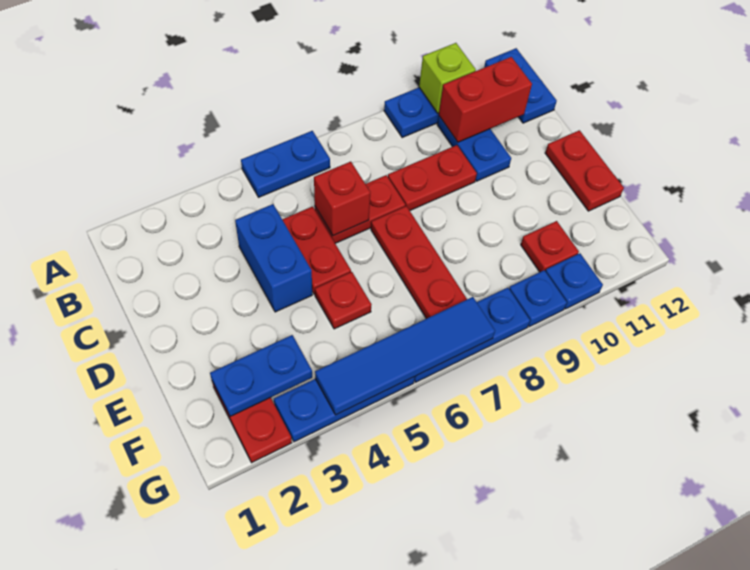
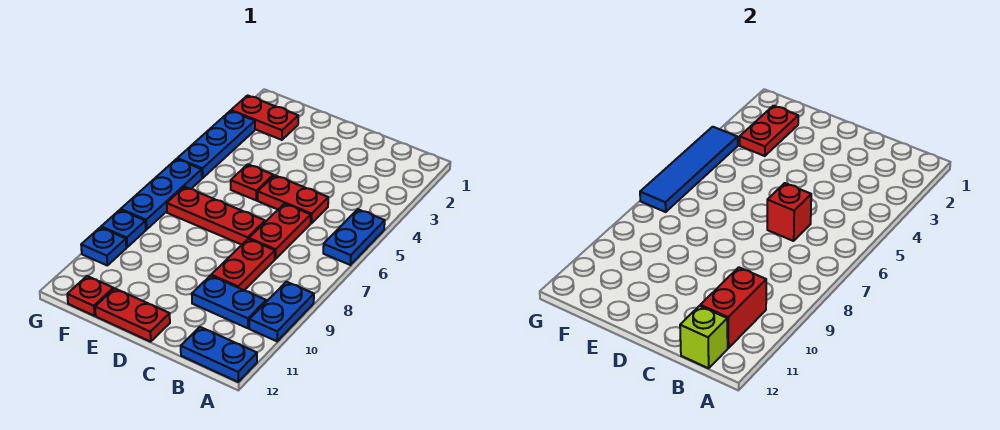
lime brick A10 level 2 -> lime brick B12 level 2
blue brick C4:D4 level 1 -> none
blue plate F2:F3 level 2 -> red plate F2:F3 level 2
red plate F10 level 1 -> red plate F12 level 1

